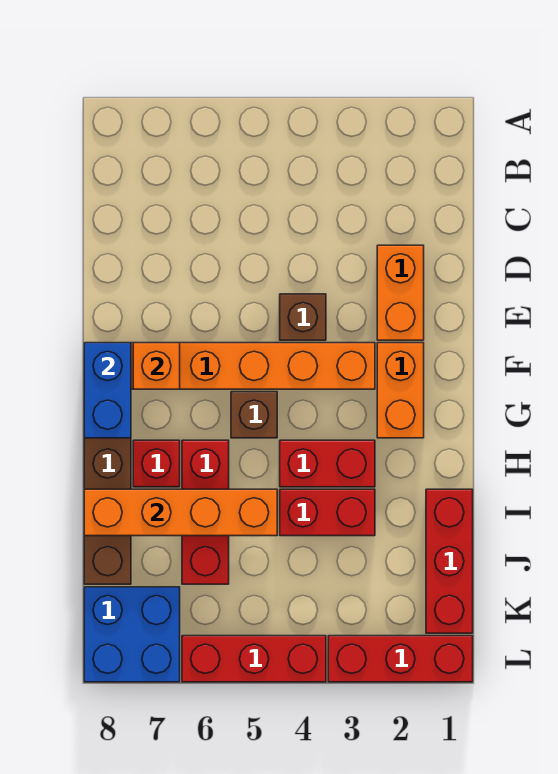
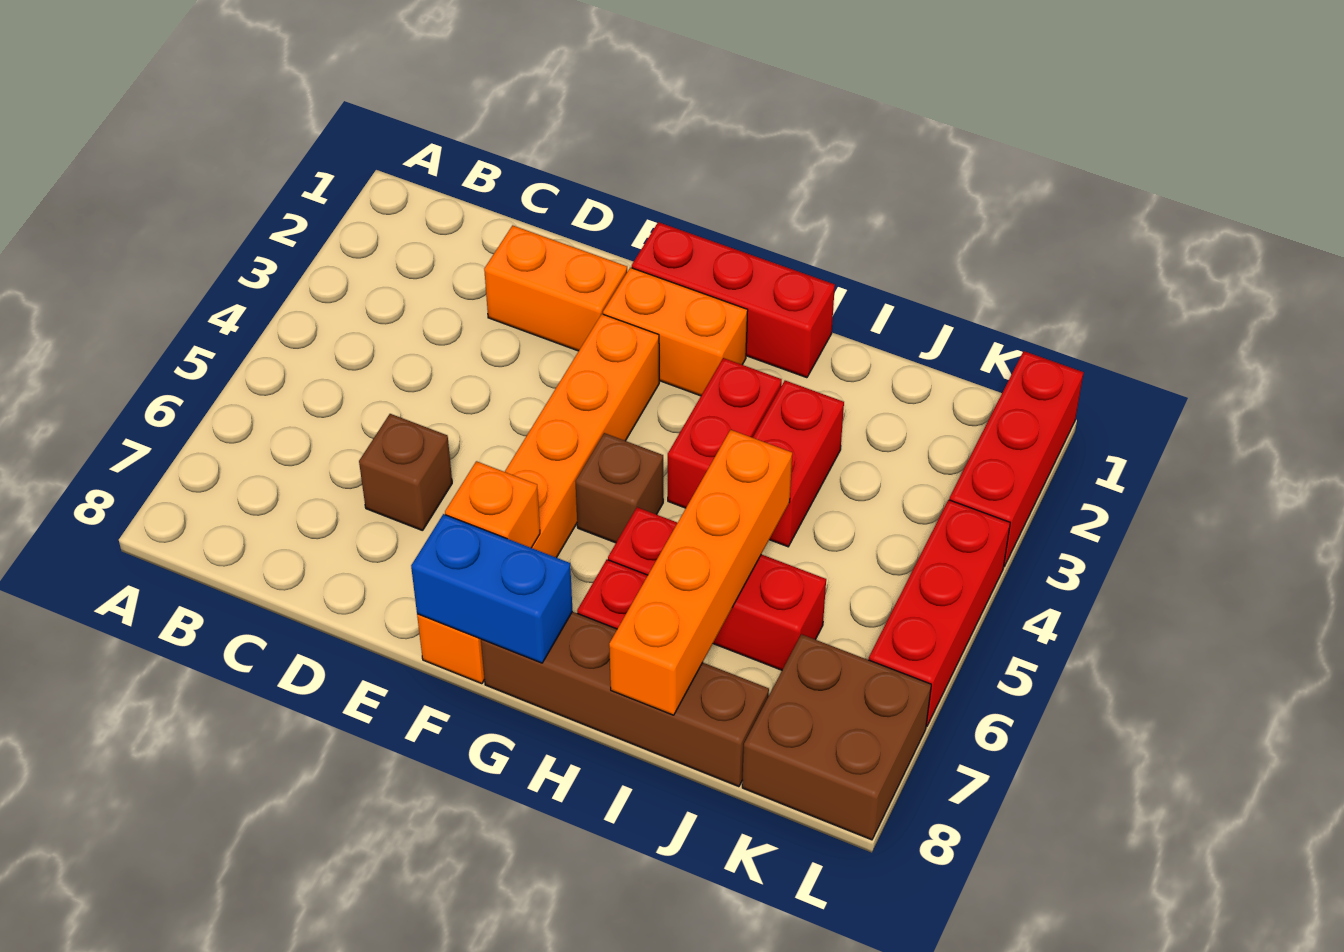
brown brick E4 level 1 -> brown brick D6 level 1
red brick I1:K1 level 1 -> red brick F1:H1 level 1
blue brick K7:L8 level 1 -> brown brick K7:L8 level 1

